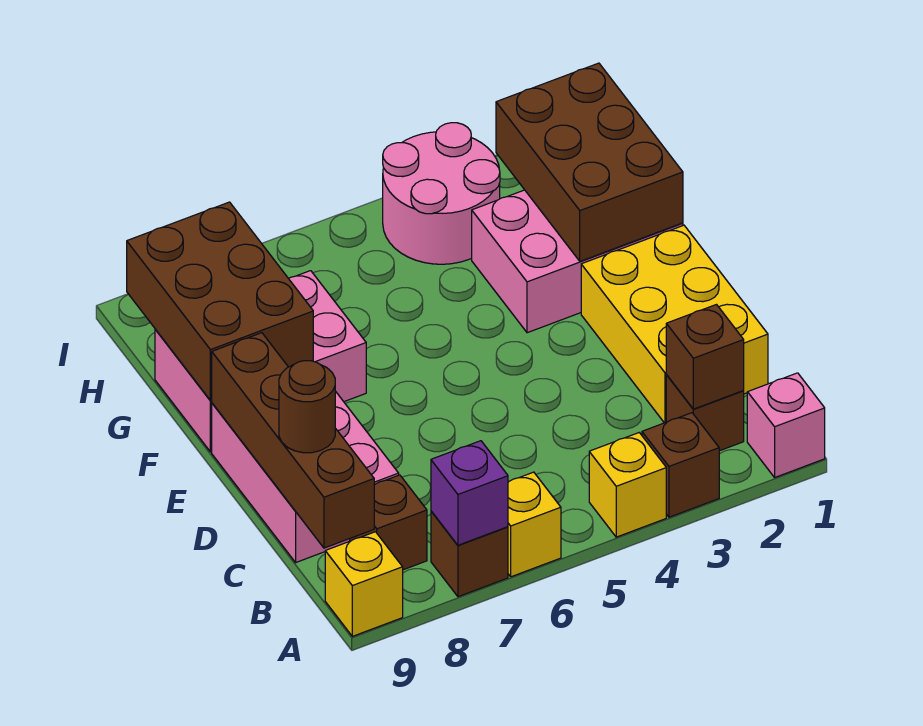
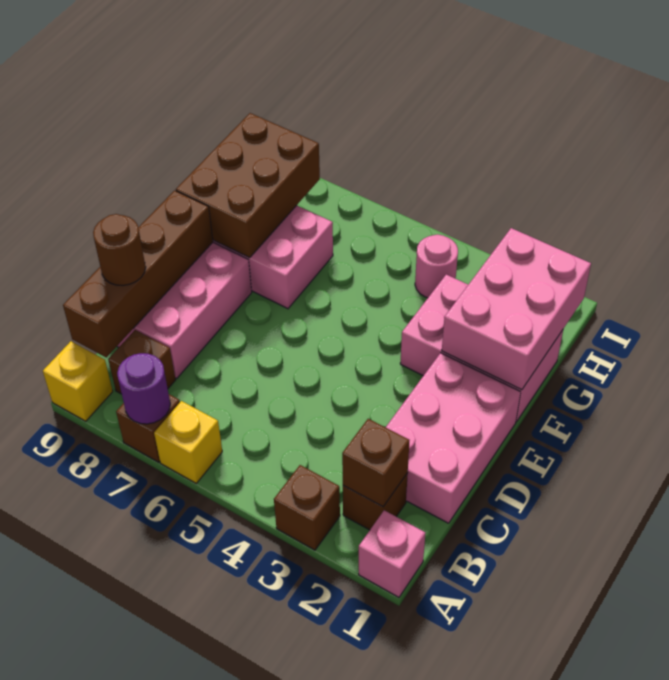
yellow brick A4 level 1 -> none
purple brick A7 level 2 -> purple round brick A7 level 2
yellow brick C1:E2 level 1 -> pink brick C1:E2 level 1
brown brick F1:H2 level 2 -> pink brick F1:H2 level 2
pink round brick H3:I4 level 1 -> pink round brick H4 level 1

